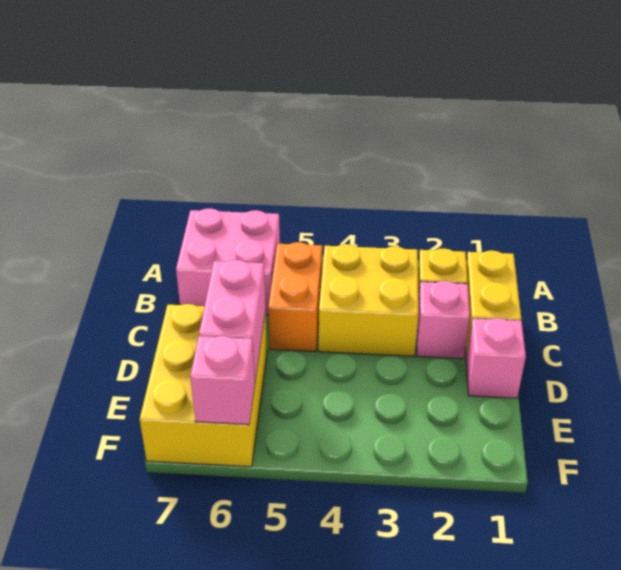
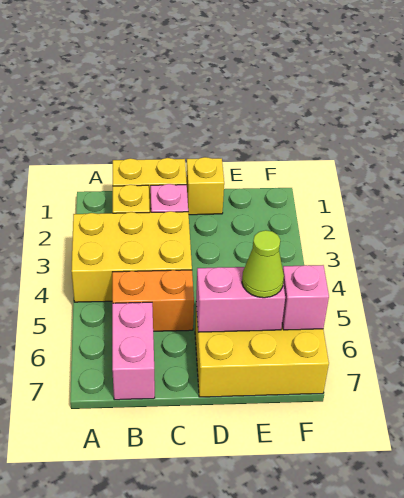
pink brick A6:B7 level 1 -> pink brick B6:B7 level 1
yellow brick B3:C4 level 1 -> yellow brick A3:C4 level 1
pink brick D1 level 1 -> yellow brick D1 level 1
none -> lime cone E6 level 3

